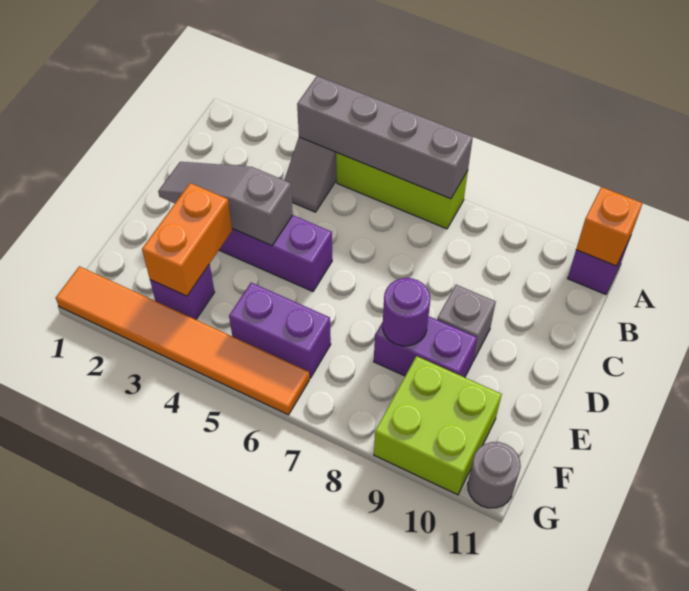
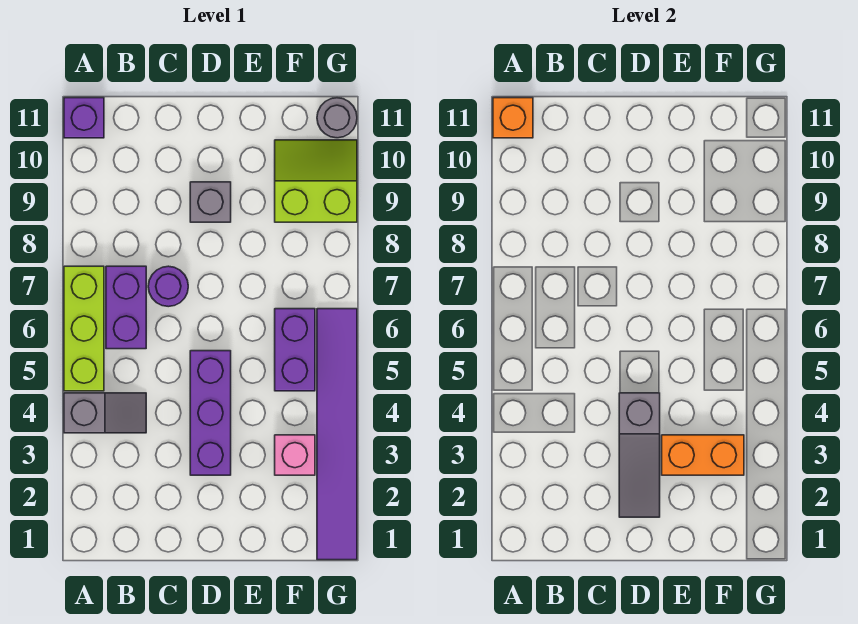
grey brick A4:A7 level 2 -> none
purple brick E8:E9 level 1 -> purple brick B6:B7 level 1
purple round brick E8 level 2 -> purple round brick C7 level 1
purple brick F3 level 1 -> pink brick F3 level 1
lime brick F9:G10 level 1 -> lime slope F9:G10 level 1 top 9
orange tile G1:G6 level 1 -> purple tile G1:G6 level 1

